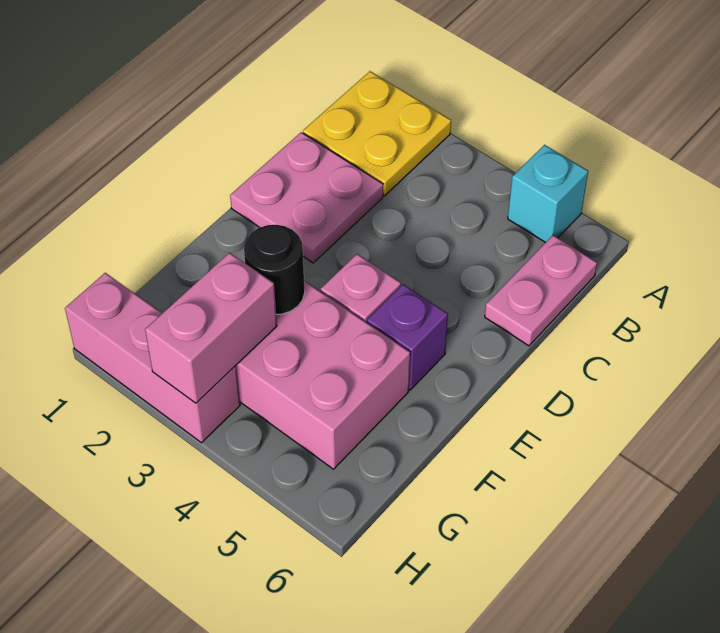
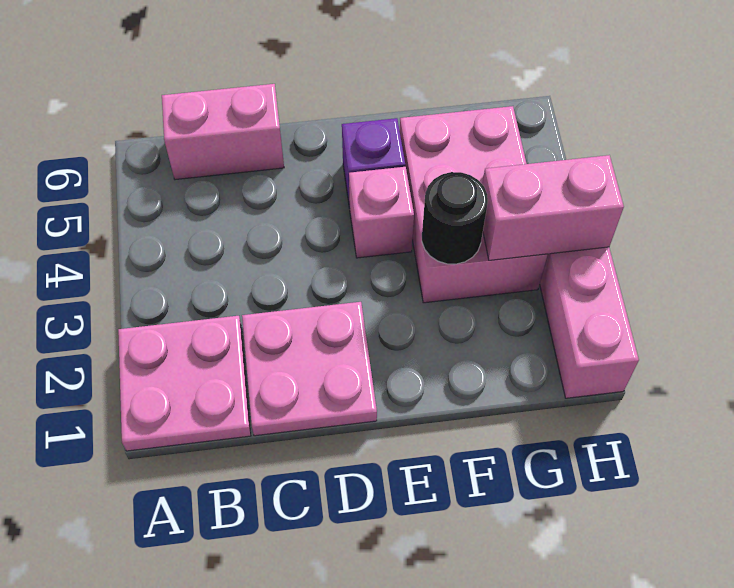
yellow plate A1:B2 level 1 -> pink plate A1:B2 level 1
cyan brick A5 level 1 -> none
pink plate B6:C6 level 1 -> pink brick B6:C6 level 1

